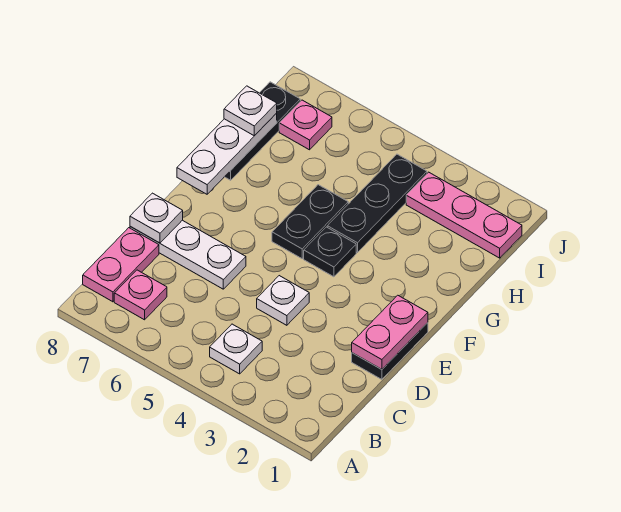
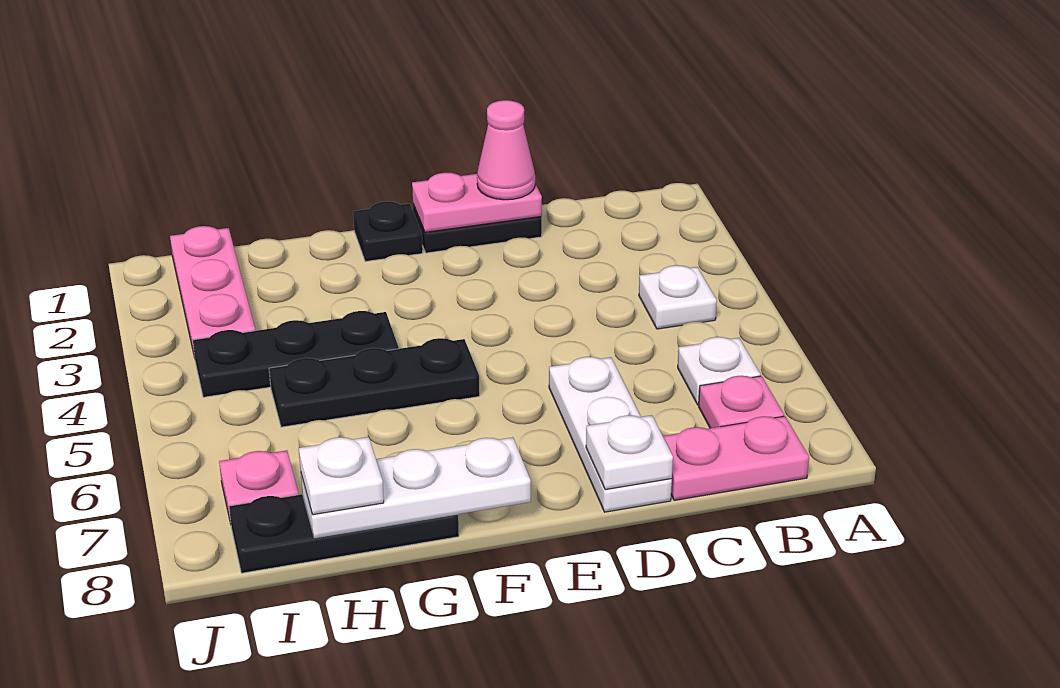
none -> pink cone D1 level 3
white plate D4 level 1 -> white plate B6 level 1
black plate F4 level 1 -> black plate F1 level 1
black plate F5:G5 level 1 -> black plate F5:H5 level 1

